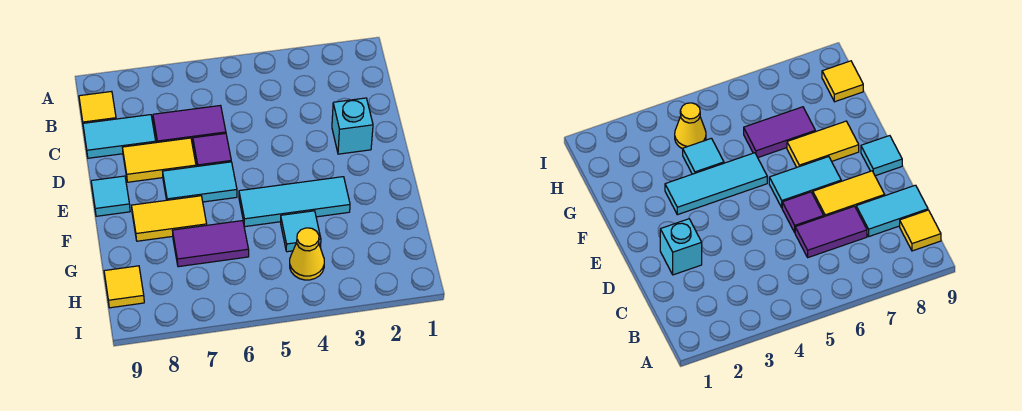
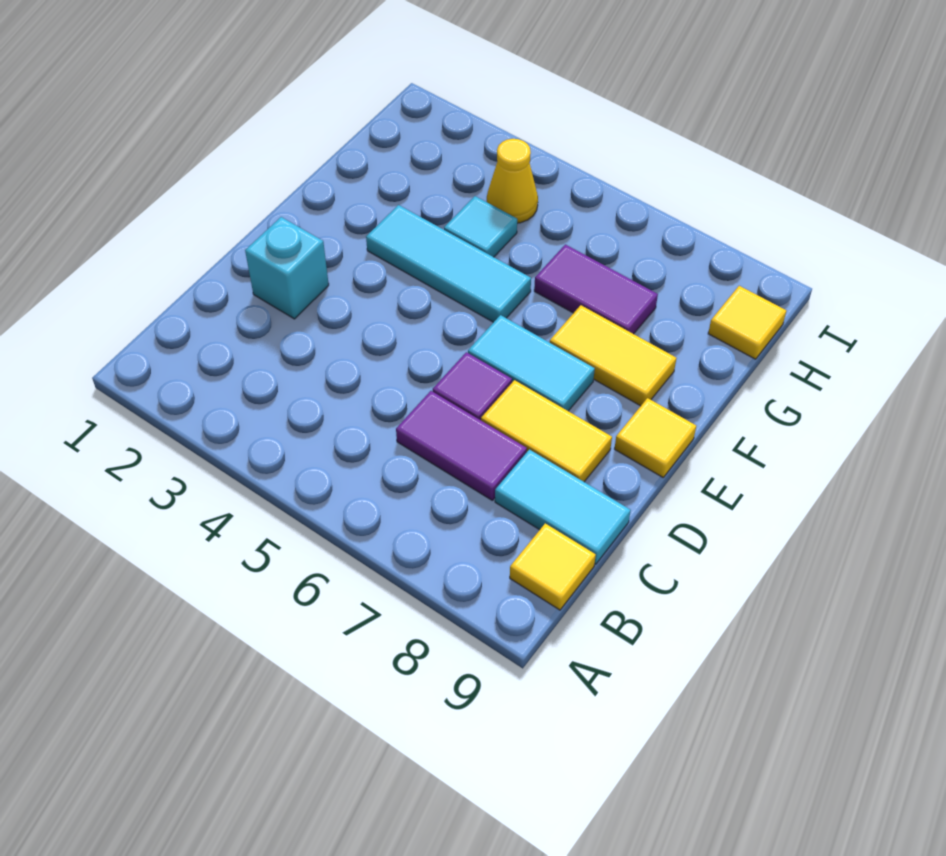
cyan tile E9 level 1 -> yellow tile E9 level 1

